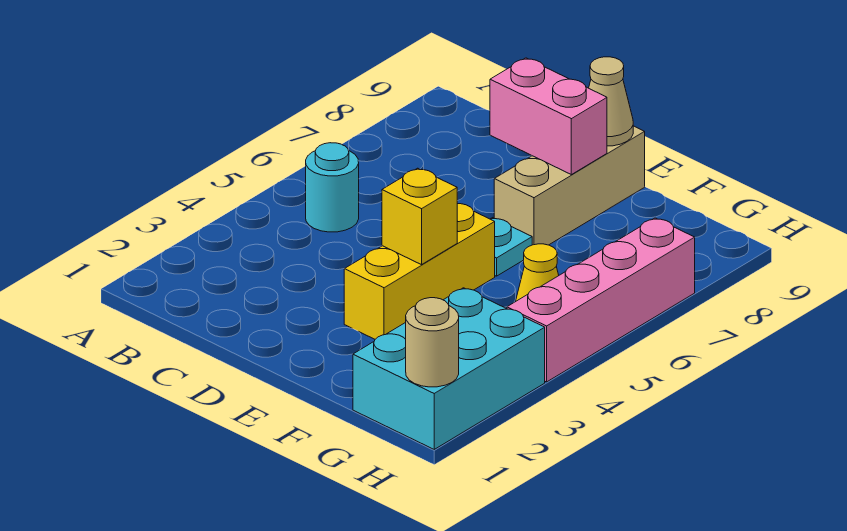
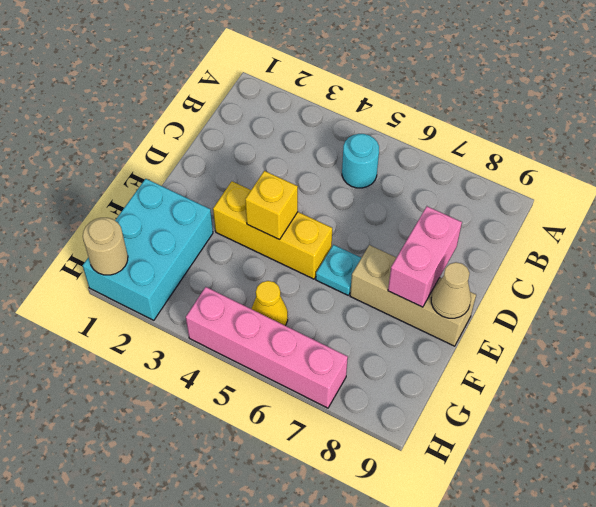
cyan brick G1:H3 level 1 -> cyan brick F1:H2 level 1

